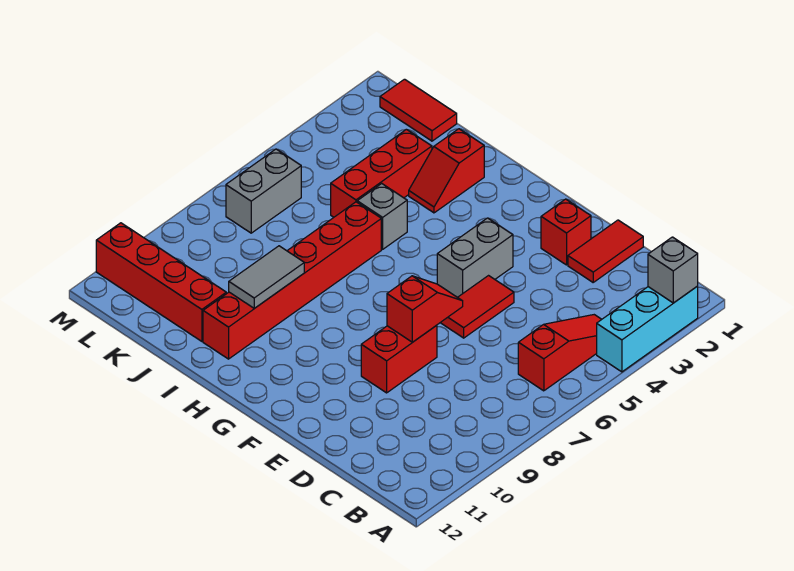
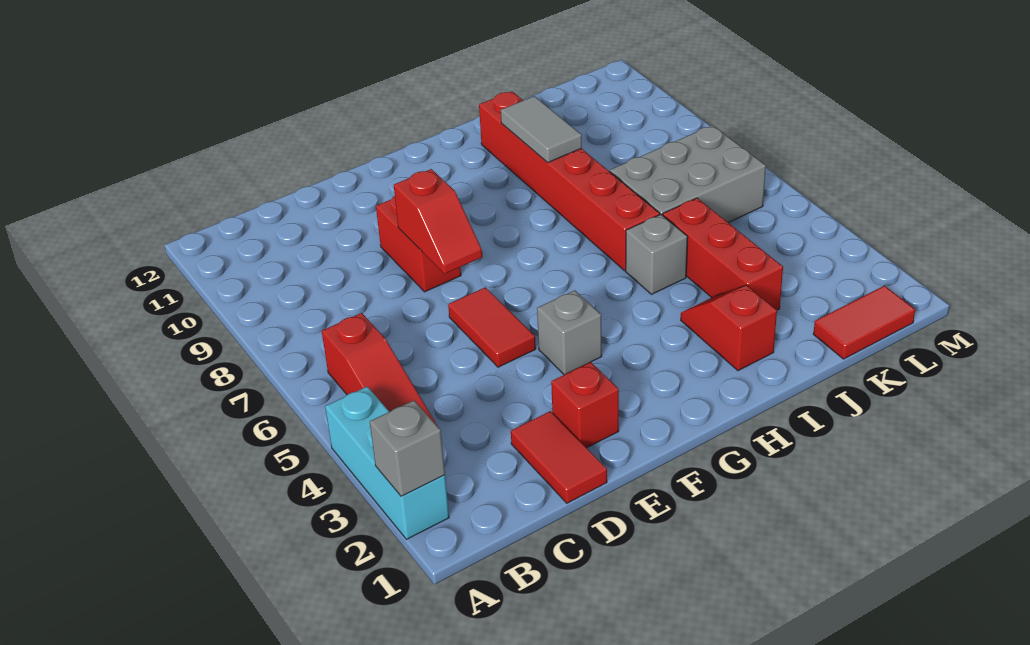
grey brick F4:F5 level 1 -> grey brick F4 level 1
red brick J11:M11 level 1 -> none
grey brick L6:L7 level 1 -> grey brick J6:L7 level 1

